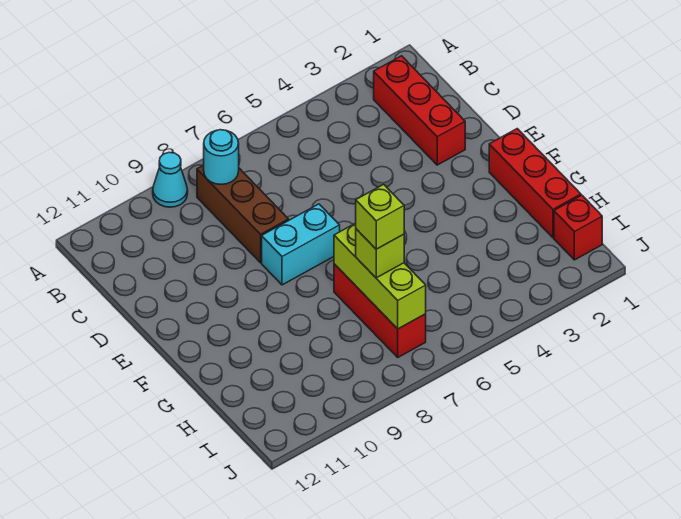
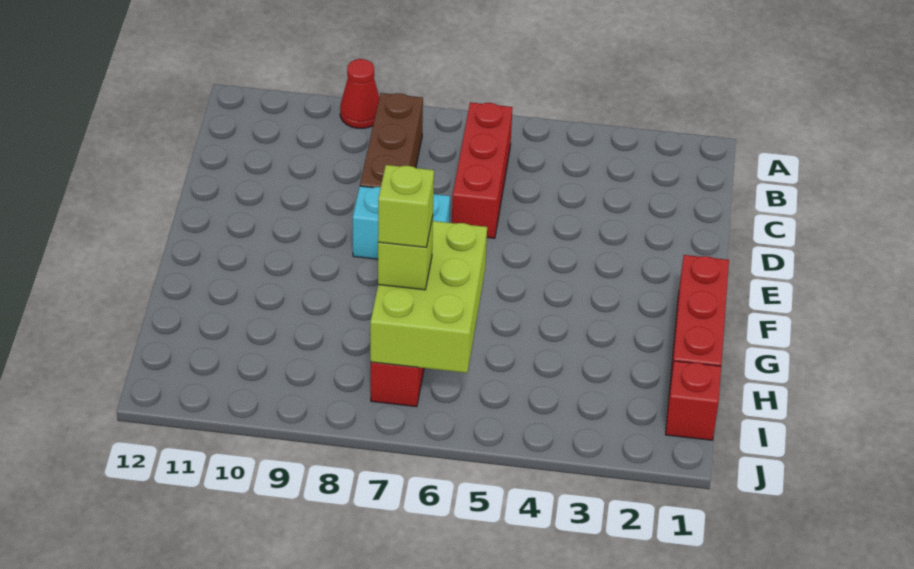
cyan cone A9 level 1 -> red cone A9 level 1
red brick B2:D2 level 1 -> red brick B6:D6 level 1
cyan round brick B8 level 2 -> none
lime brick G7:I7 level 2 -> lime brick G6:I7 level 2

